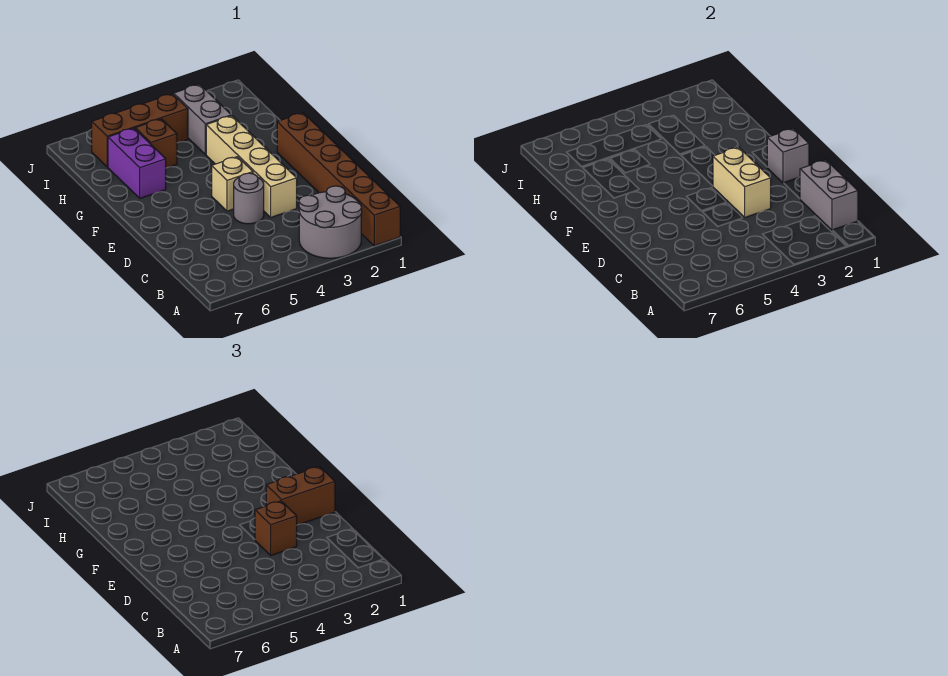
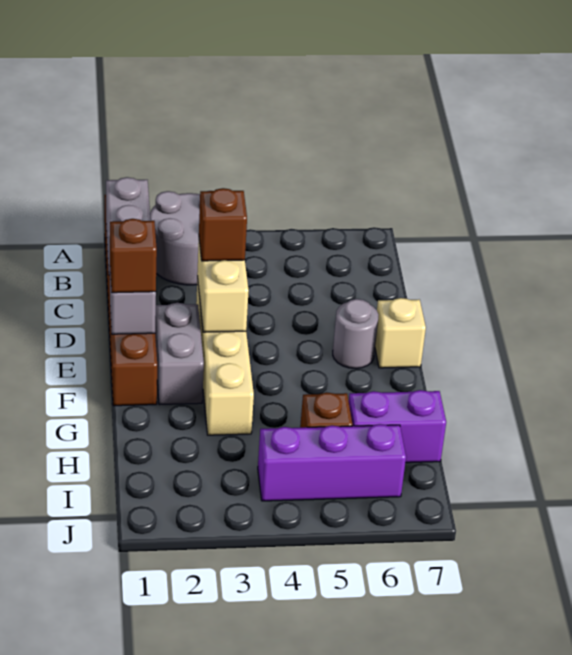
grey round brick D4 level 1 -> grey round brick E6 level 1
brown brick E1:E2 level 3 -> brown brick E1 level 3
tan brick E4 level 1 -> tan brick E7 level 1
purple brick G6:H6 level 1 -> purple brick H6:H7 level 1
grey brick H3:I3 level 1 -> grey brick E2:F2 level 1
brown brick I4:I6 level 1 -> purple brick I4:I6 level 1

